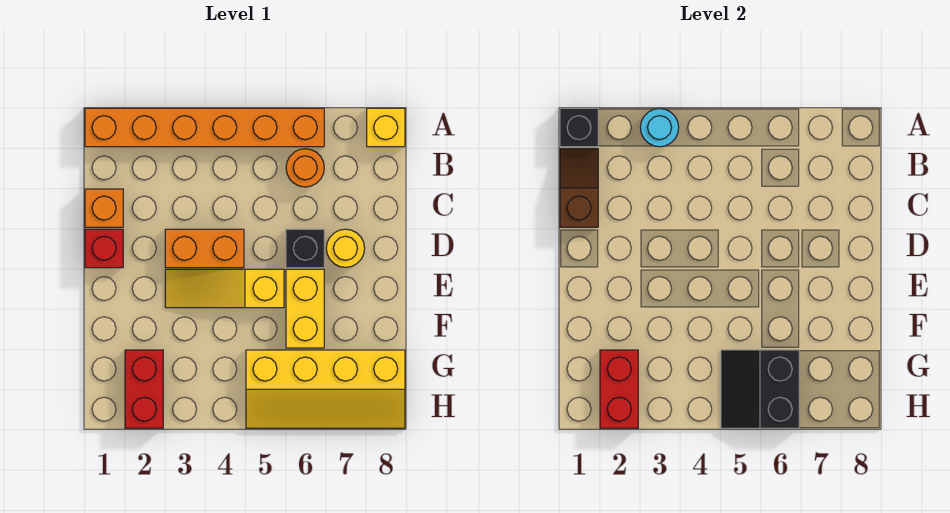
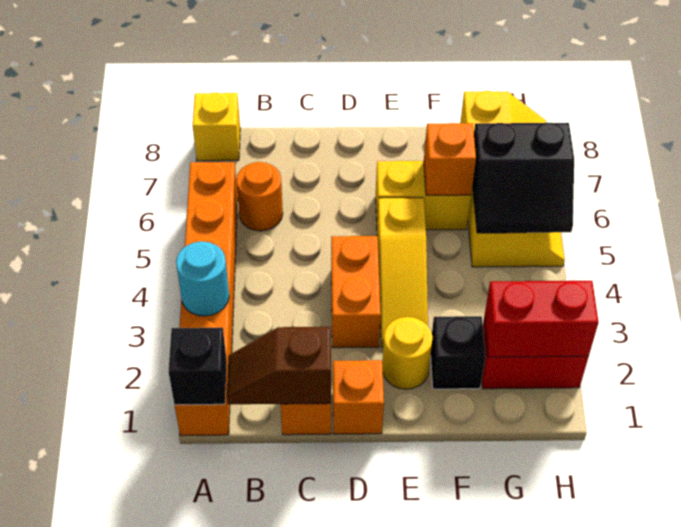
red brick D1 level 1 -> orange brick D1 level 1
black brick D6 level 1 -> black brick F2 level 1
yellow round brick D7 level 1 -> yellow round brick E2 level 1
none -> orange brick F6 level 2

